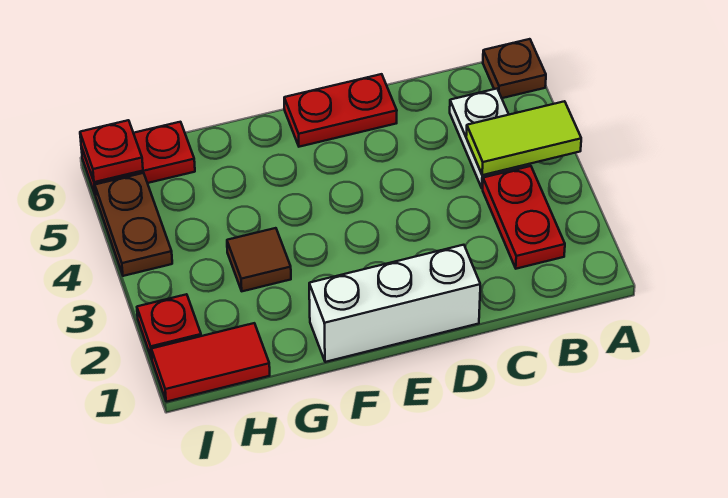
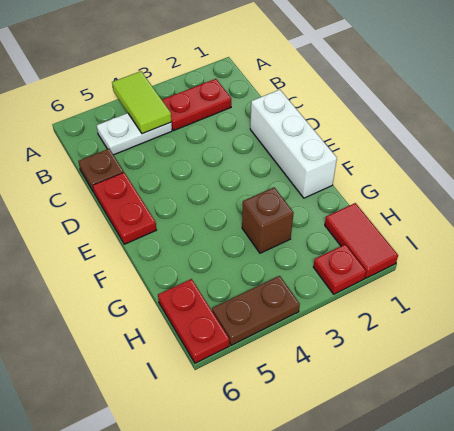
brown plate A6 level 1 -> brown plate C6 level 1
brown tile G3 level 1 -> brown brick G3 level 1
red plate I6 level 2 -> none

